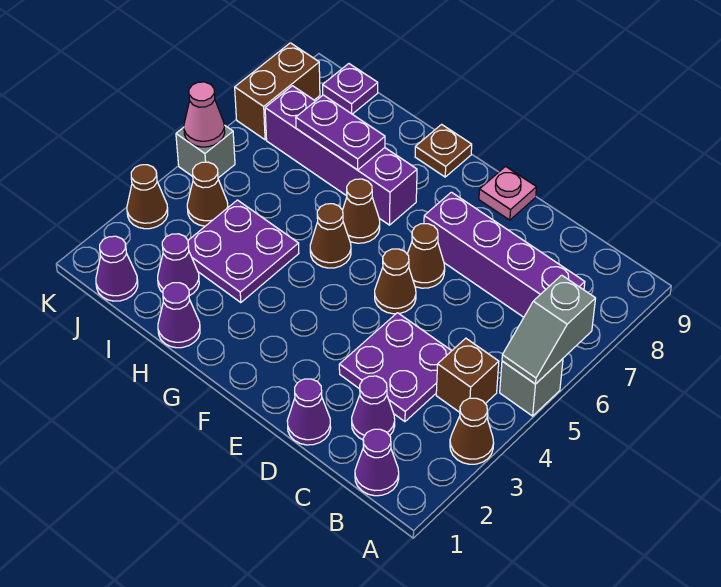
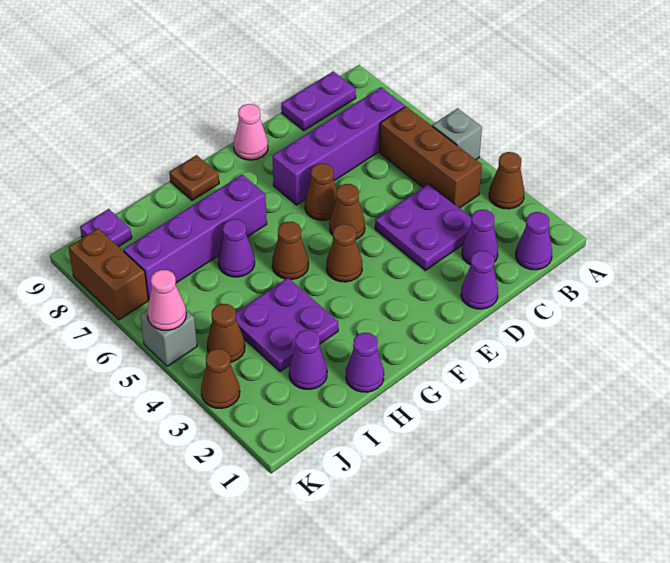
grey slope A5:A6 level 2 top 6 -> none
brown brick B4 level 1 -> brown brick B4:B6 level 1
pink plate E9 level 1 -> pink cone E9 level 1
brown cone G6 level 1 -> brown cone F4 level 1
purple plate H7:I7 level 2 -> purple plate B9:C9 level 1
purple cone J1 level 1 -> purple cone H6 level 1

